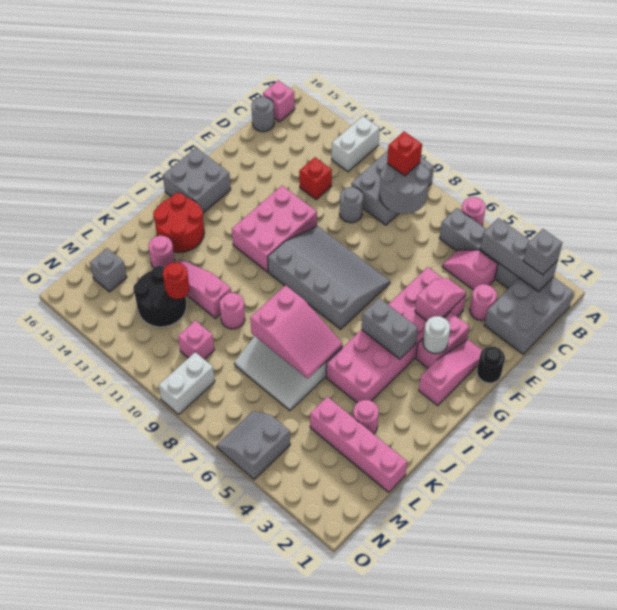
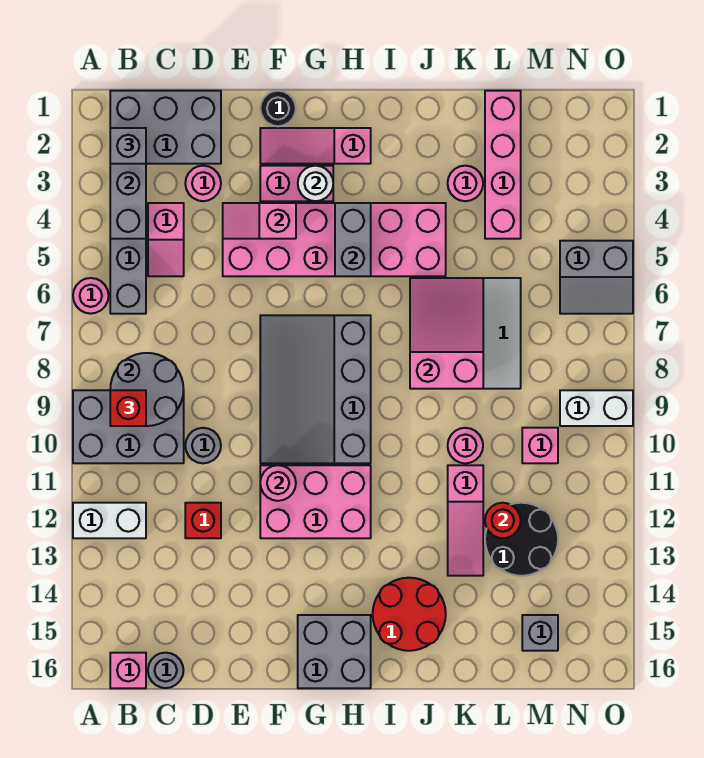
pink round brick K14 level 1 -> pink round brick F11 level 2

